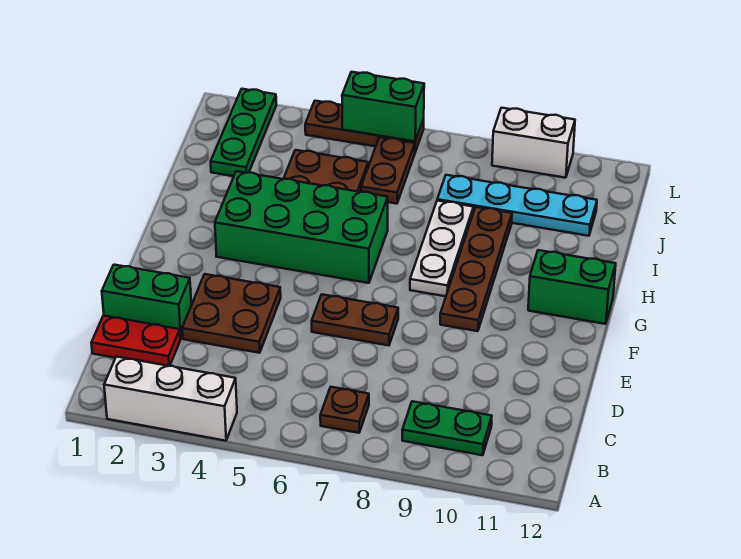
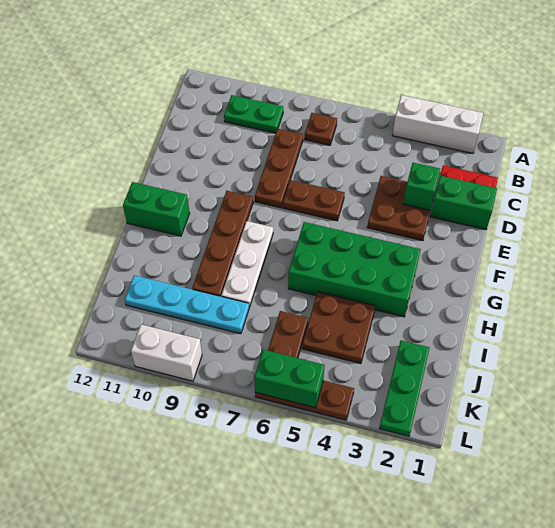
none -> brown plate C8:E8 level 1
none -> green brick D3 level 2

